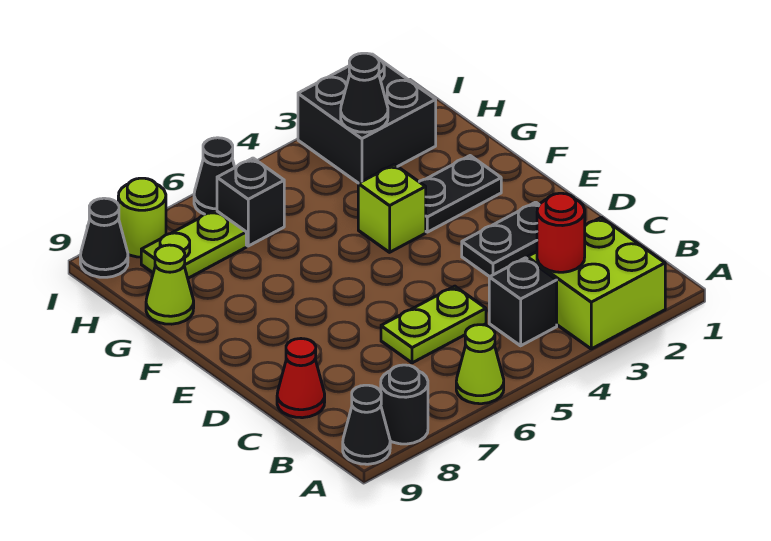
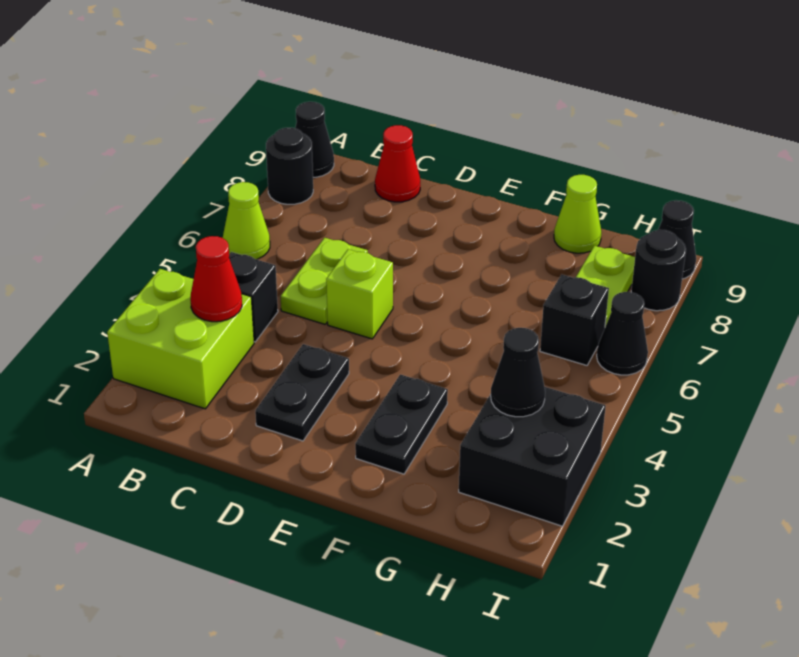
red round brick B3 level 2 -> red cone B3 level 2
lime brick F4 level 1 -> lime brick D5 level 1
lime round brick I8 level 1 -> black round brick I8 level 1

